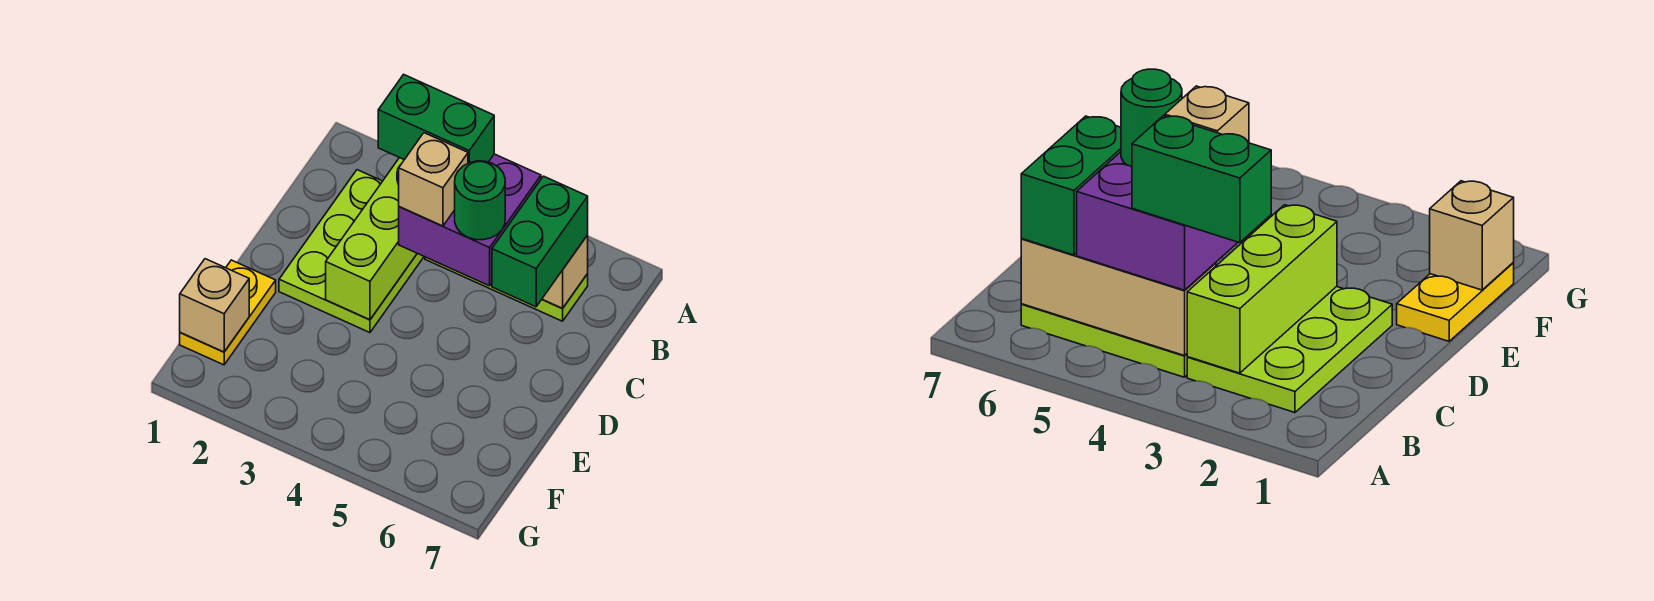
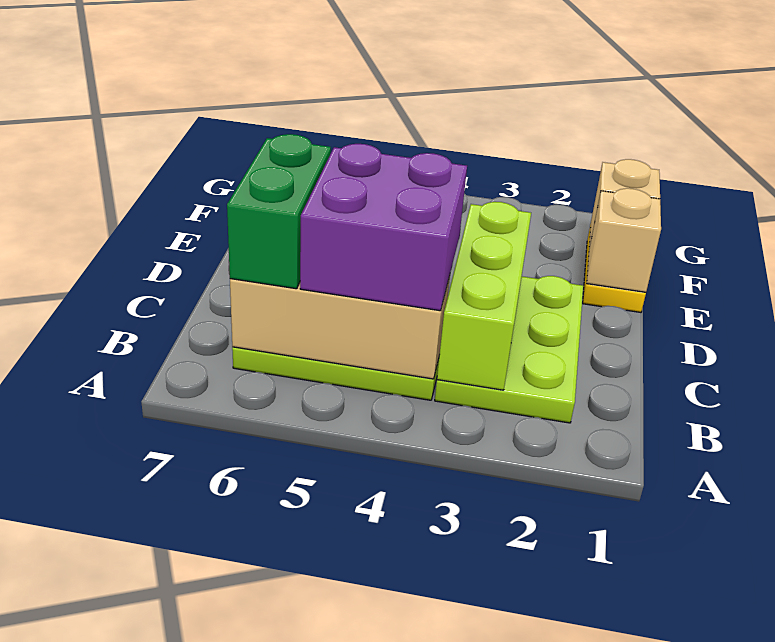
green brick B3:B4 level 4 -> none
tan brick C4 level 4 -> tan brick E1 level 2
green round brick C5 level 4 -> none

